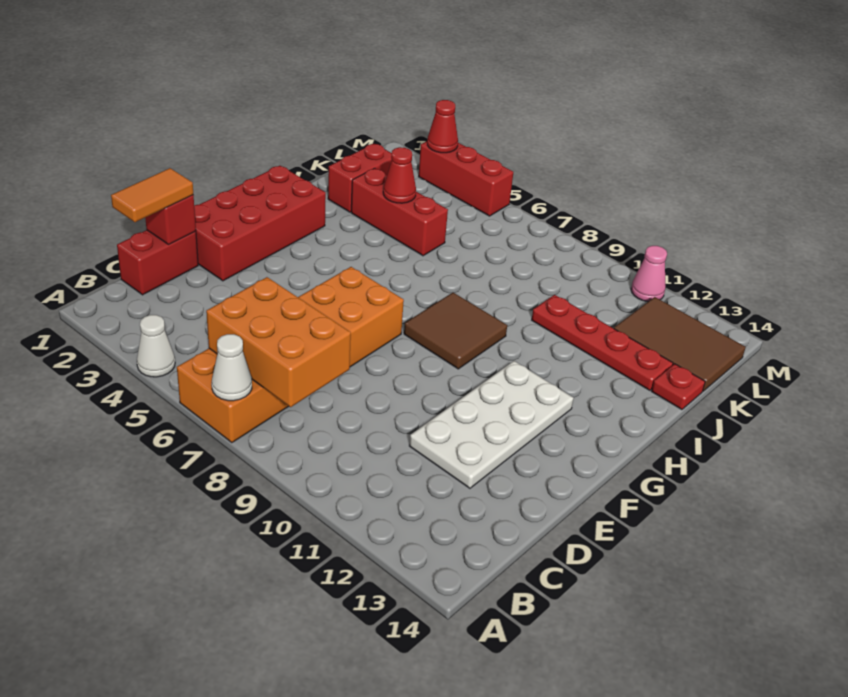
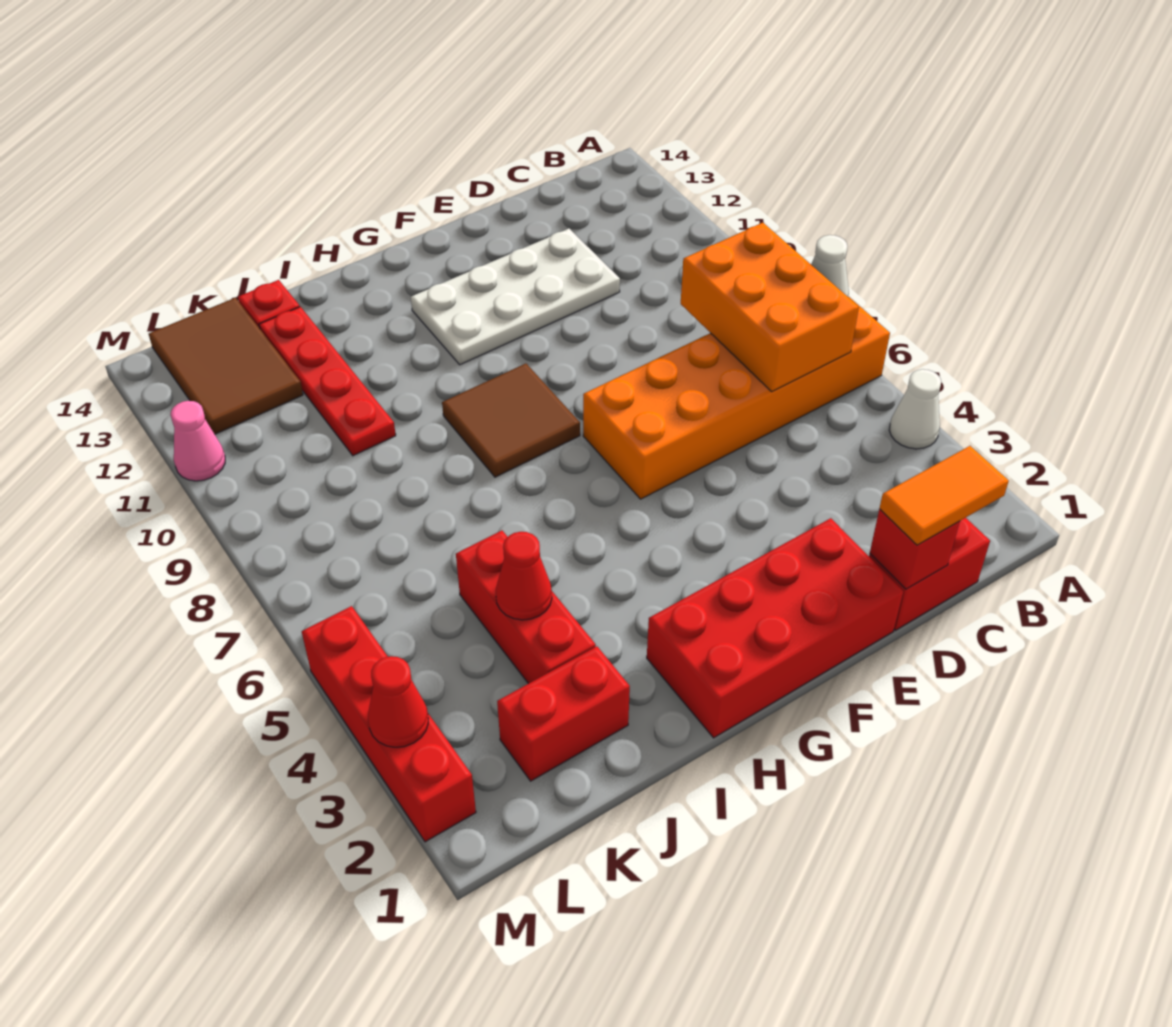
red brick M3:M5 level 1 -> red brick M2:M5 level 1

